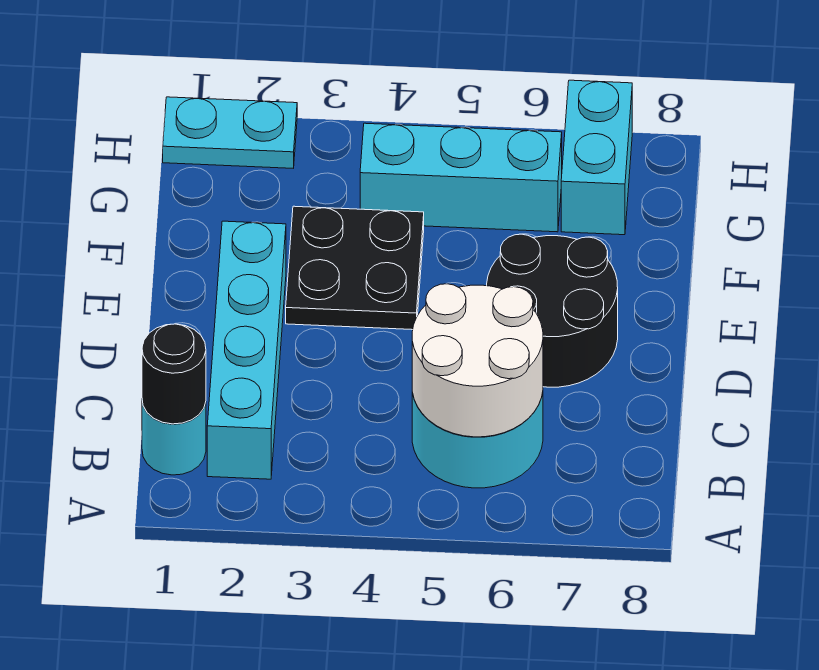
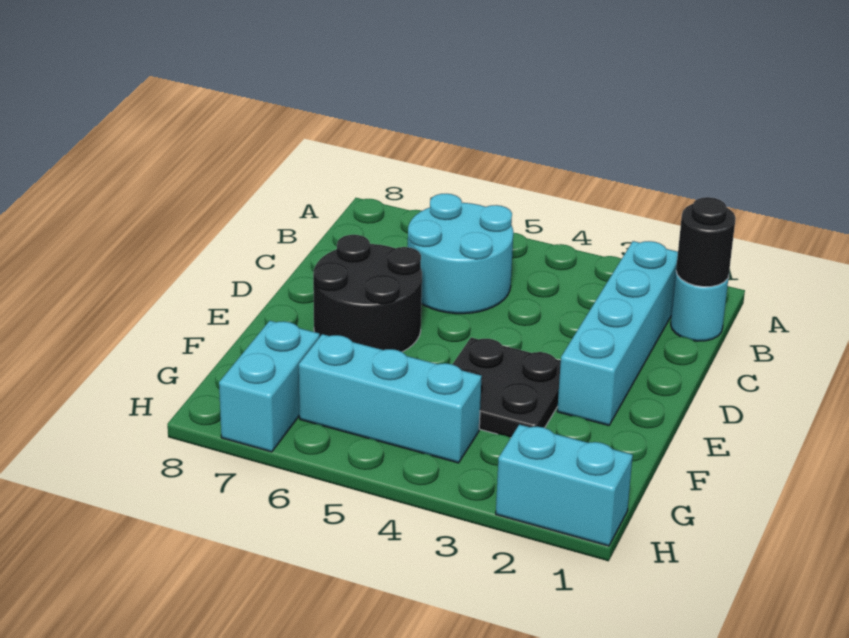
white round brick B5:C6 level 2 -> none
cyan plate H1:H2 level 1 -> cyan brick H1:H2 level 1

